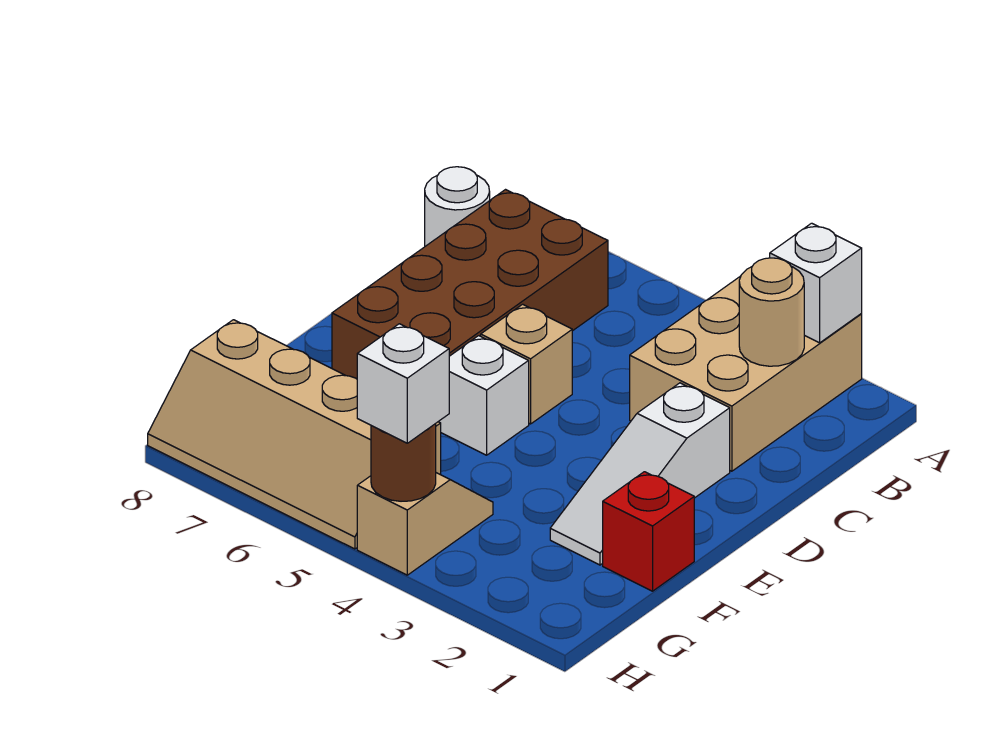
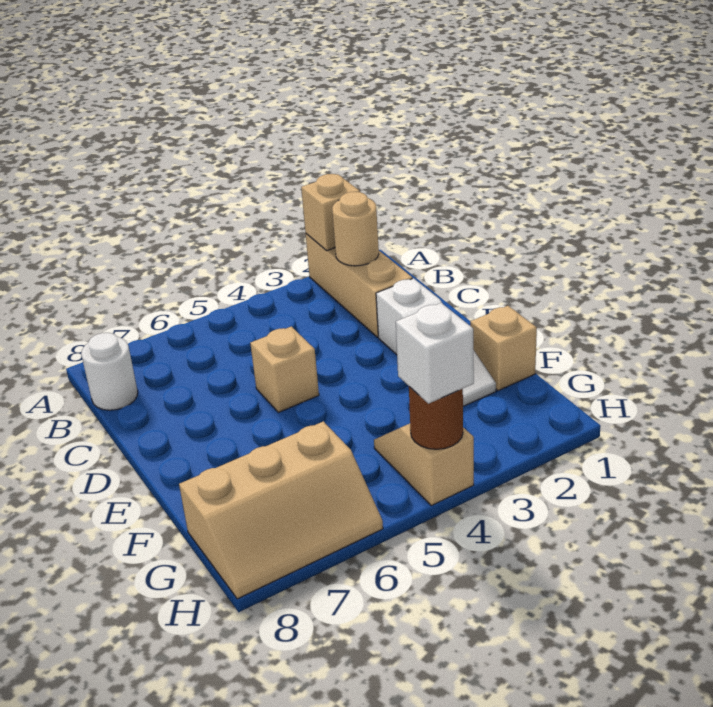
tan brick A2:C3 level 1 -> tan brick A2:C2 level 1
white brick A2 level 2 -> tan brick A2 level 2
brown brick B6:E7 level 1 -> none
white brick E5 level 1 -> none
red brick F1 level 1 -> tan brick F1 level 1
tan slope G5:H8 level 1 top G -> tan slope G6:H8 level 1 top G

